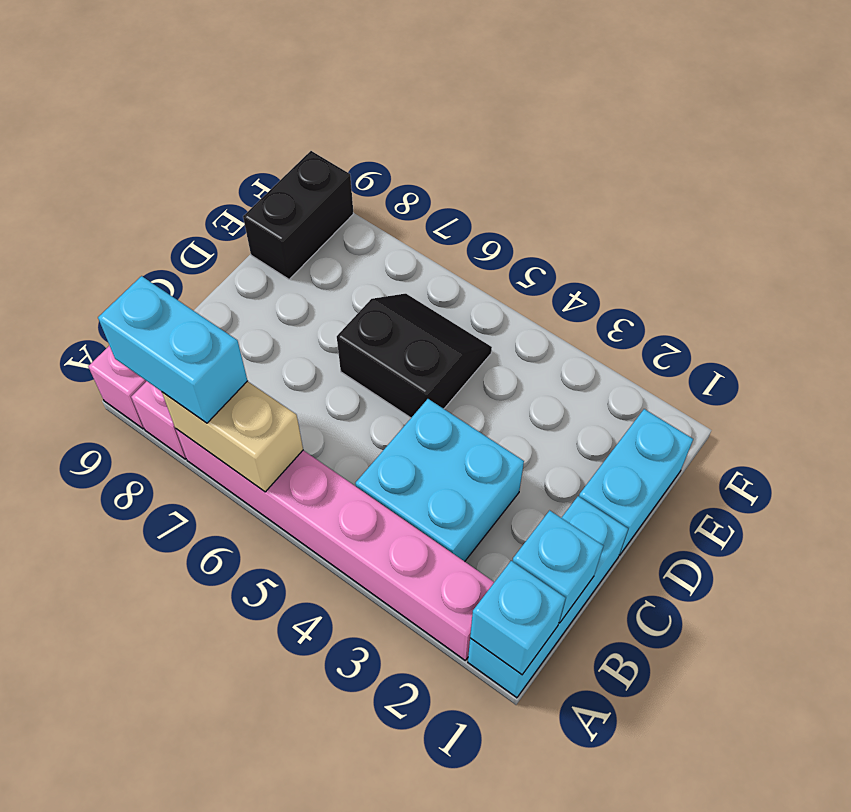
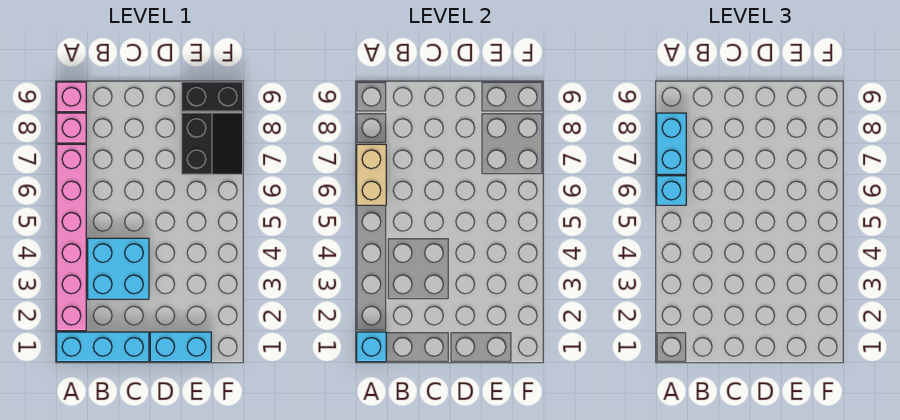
cyan brick B1 level 2 -> cyan brick A6 level 3
black slope D5:E6 level 1 top D -> black slope E7:F8 level 1 top E

